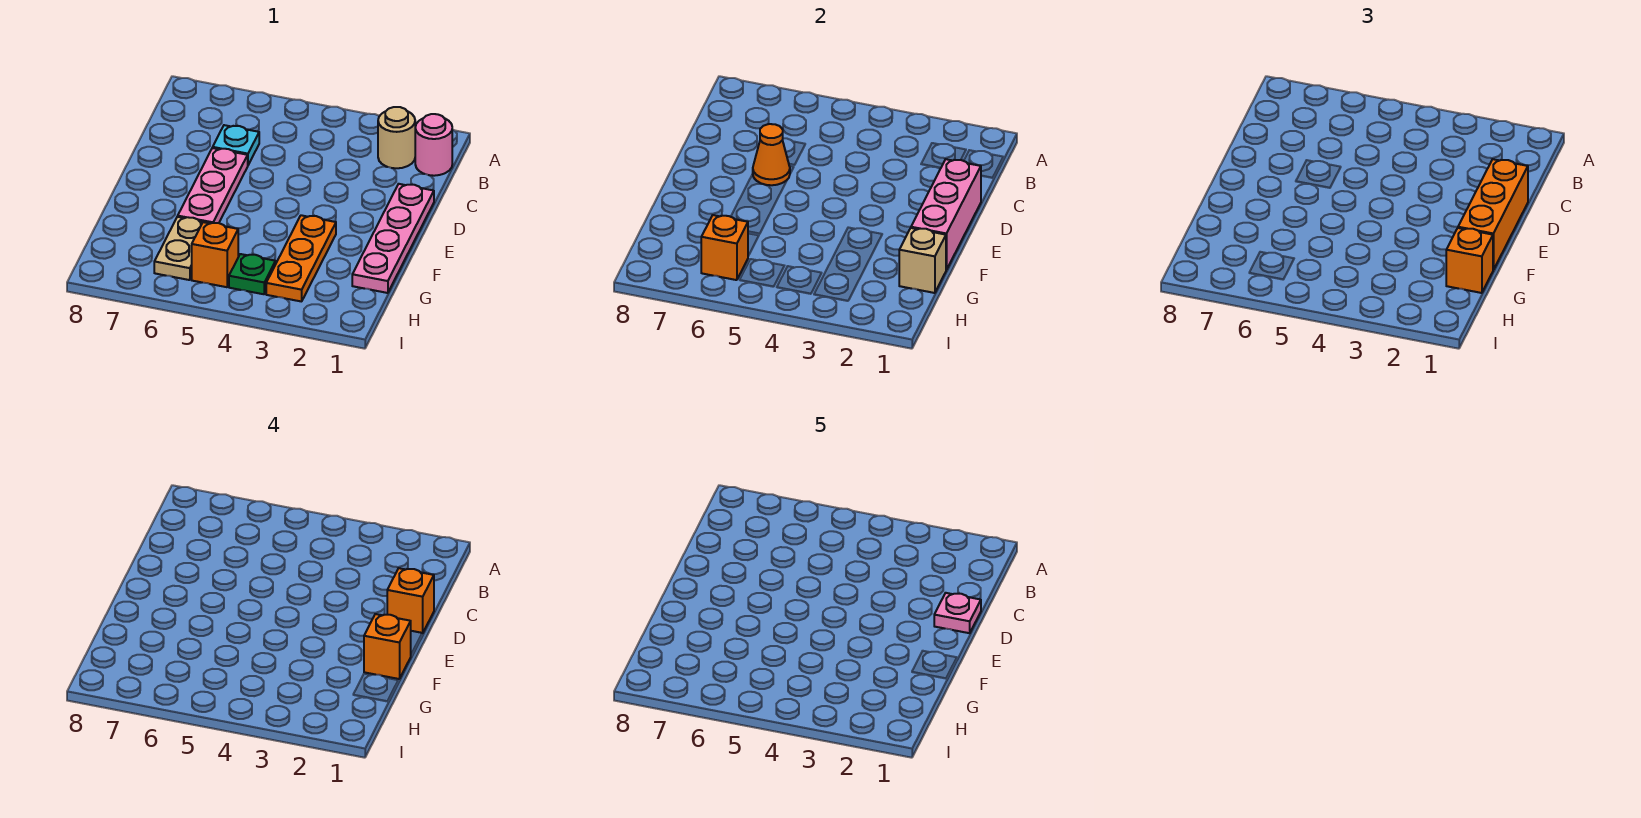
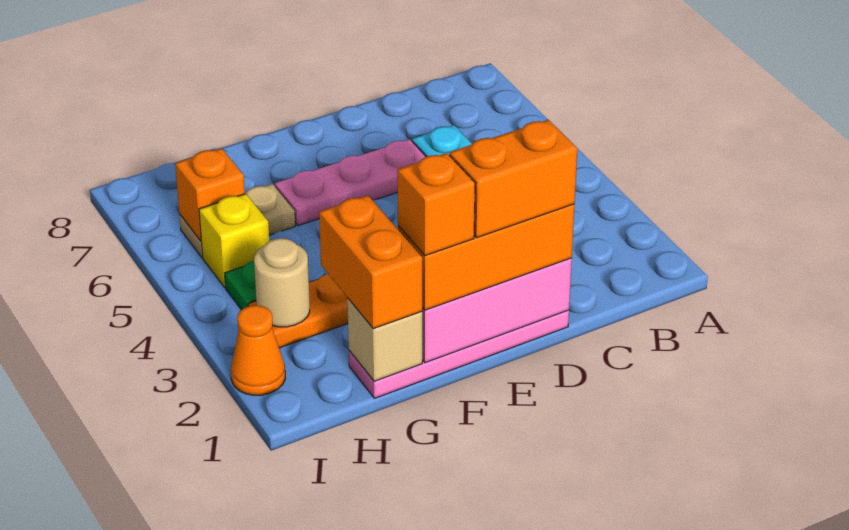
pink round brick B1 level 1 -> none
tan round brick B2 level 1 -> tan round brick H3 level 2
orange brick D1 level 4 -> orange brick D1:E1 level 4
pink plate D1 level 5 -> none
orange cone D6 level 2 -> orange cone I2 level 1
orange brick G1 level 3 -> orange brick G1:G2 level 3
orange brick H5 level 1 -> yellow brick H5 level 1

